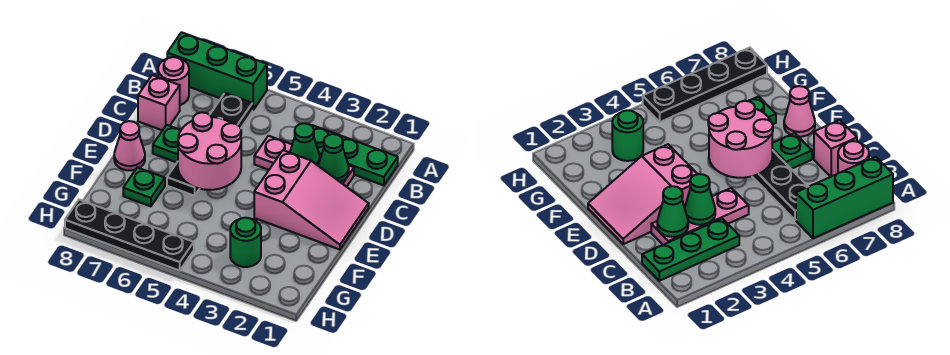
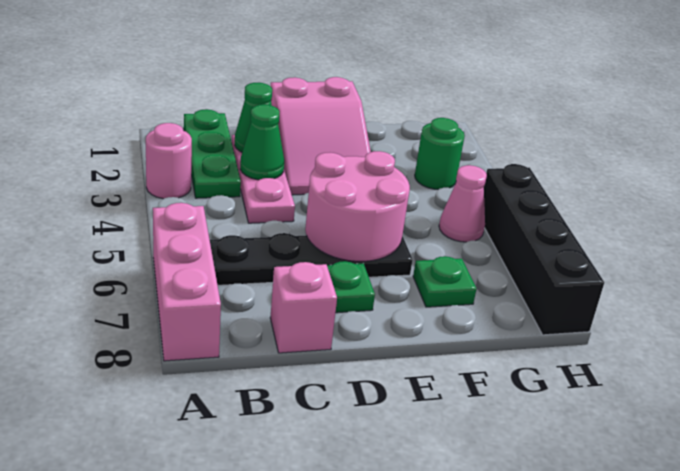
green brick A6:A8 level 1 -> pink brick A6:A8 level 1
pink round brick B8 level 1 -> pink round brick A3 level 1
pink slope D1:E3 level 1 top 3 -> pink slope D1:E3 level 1 top 1
pink cone E8 level 1 -> pink cone G5 level 1
black plate H5:H8 level 1 -> black brick H5:H8 level 1

